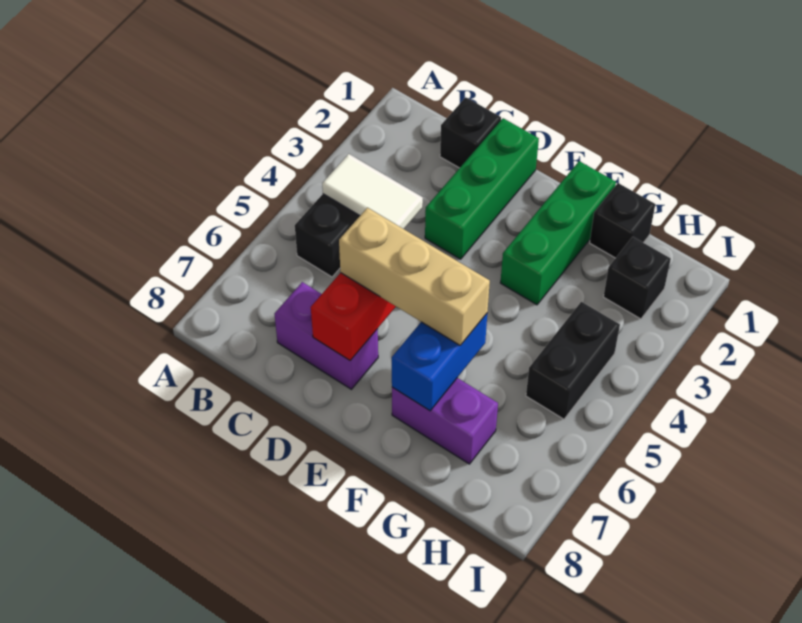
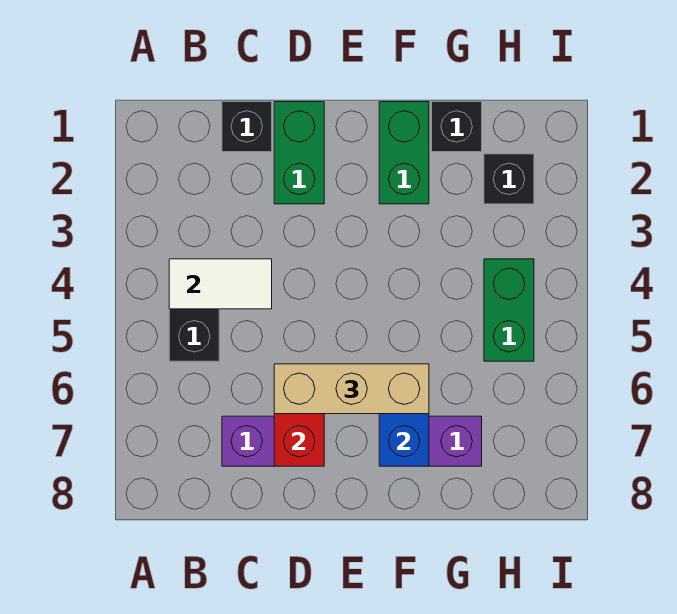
green brick D1:D3 level 1 -> green brick D1:D2 level 1
green brick F1:F3 level 1 -> green brick F1:F2 level 1
black brick H4:H5 level 1 -> green brick H4:H5 level 1

